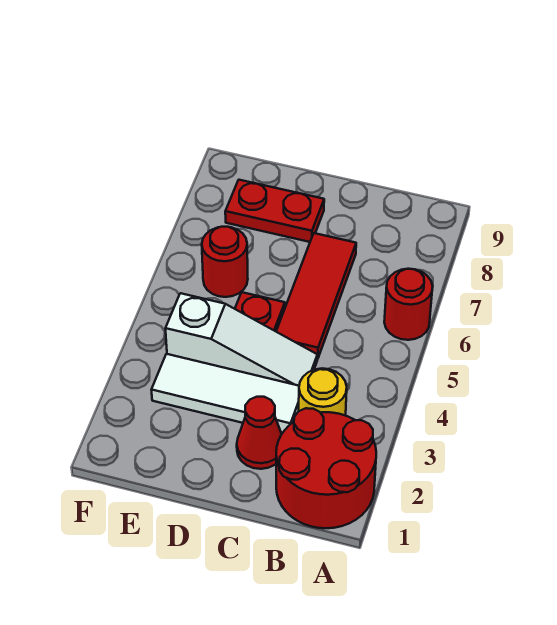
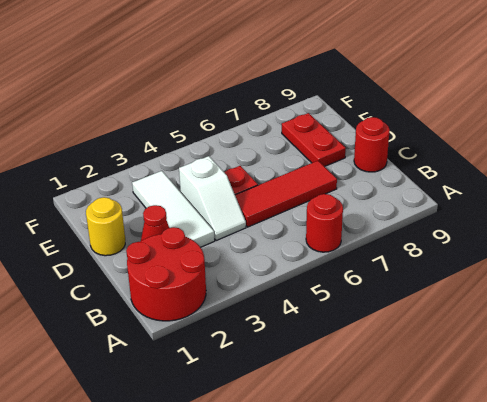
yellow round brick B3 level 1 -> yellow round brick D1 level 1
white slope C4:E4 level 1 top E -> white slope C4:D4 level 1 top D
red round brick E6 level 1 -> red round brick C9 level 1

